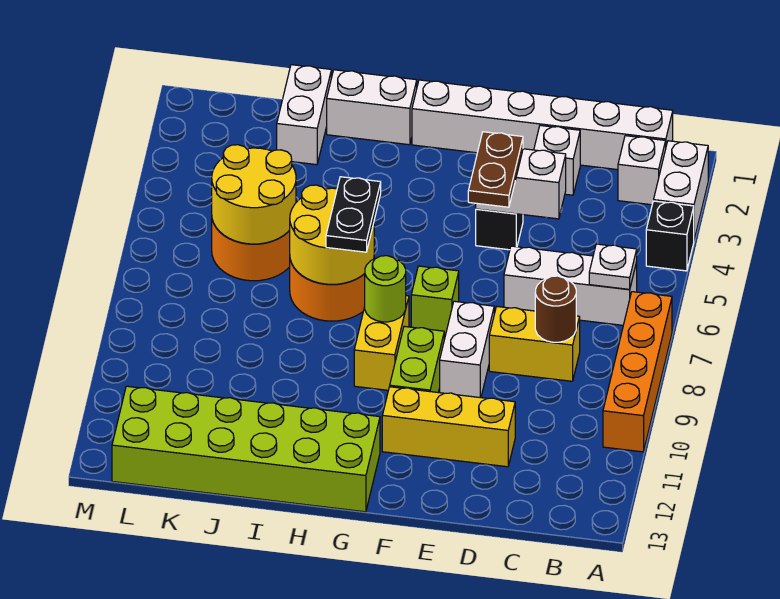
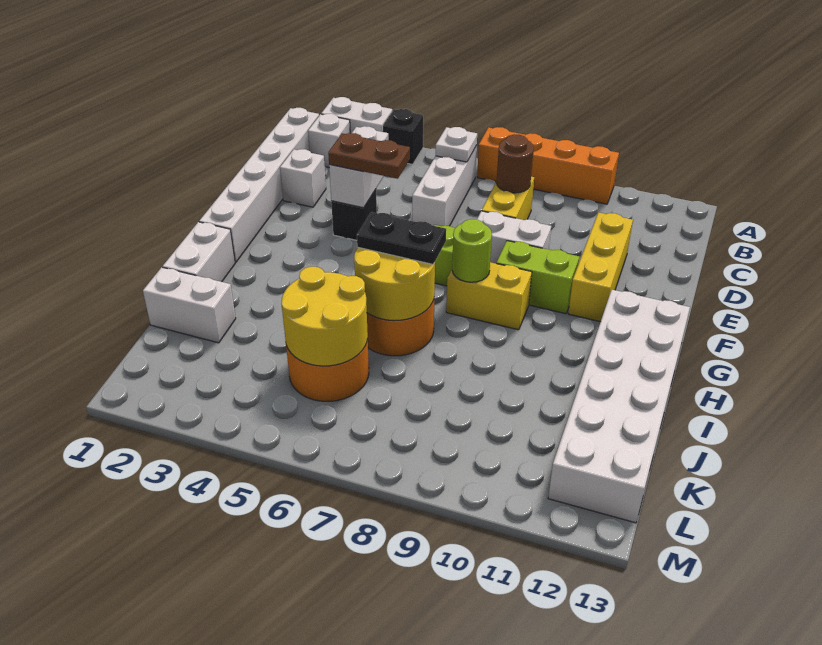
lime brick G12:L13 level 1 -> white brick G12:L13 level 1

